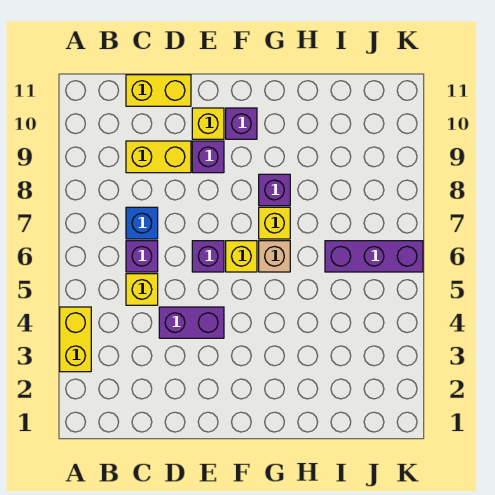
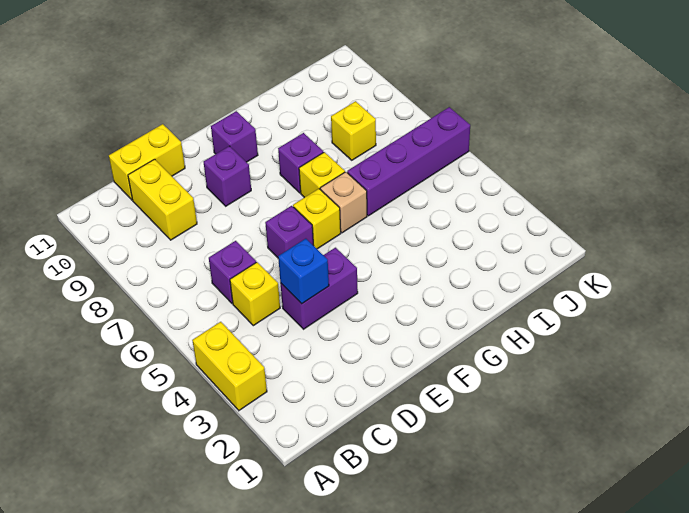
blue brick C7 level 1 -> blue brick D4 level 2
yellow brick C9:D9 level 1 -> yellow brick C9:C10 level 1
yellow brick E10 level 1 -> yellow brick I8 level 1
purple brick I6:K6 level 1 -> purple brick H6:K6 level 1

